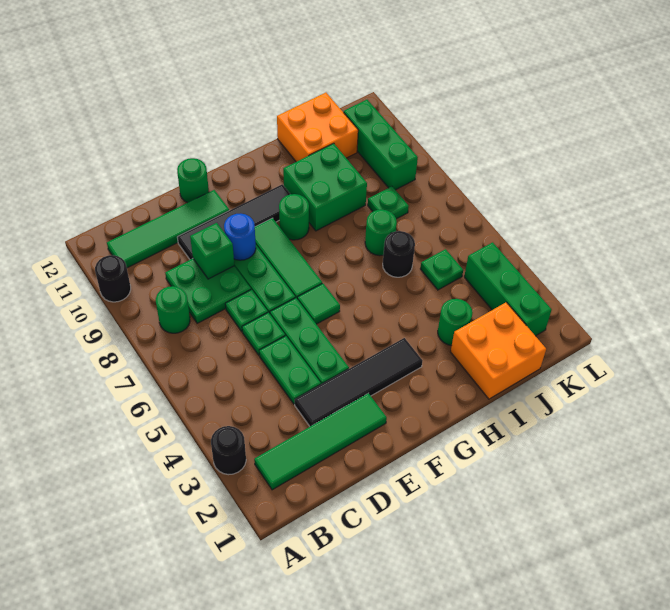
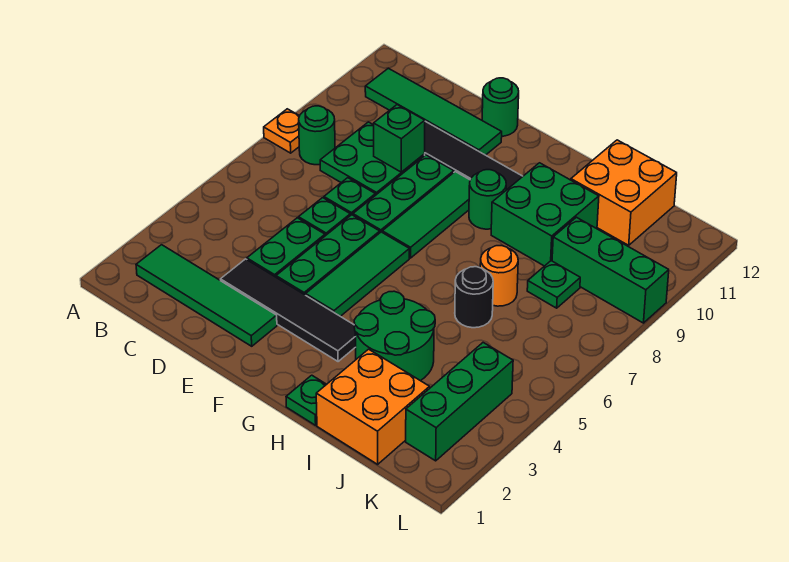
black round brick A3 level 1 -> none
none -> orange plate A8 level 1
black round brick A10 level 1 -> none
blue round brick E9 level 2 -> none
green tile F6 level 1 -> green tile F4:F6 level 1
green round brick I3 level 1 -> green round brick H3:I4 level 1
green round brick I7 level 1 -> orange round brick I7 level 1
green plate J5 level 1 -> green plate H1 level 1
green brick K9:K11 level 1 -> green brick J9:L9 level 1

